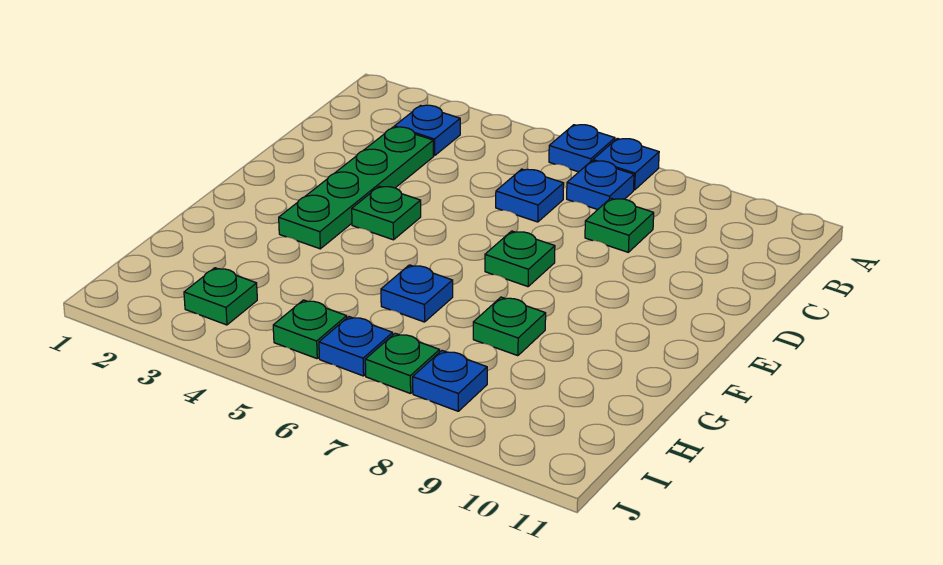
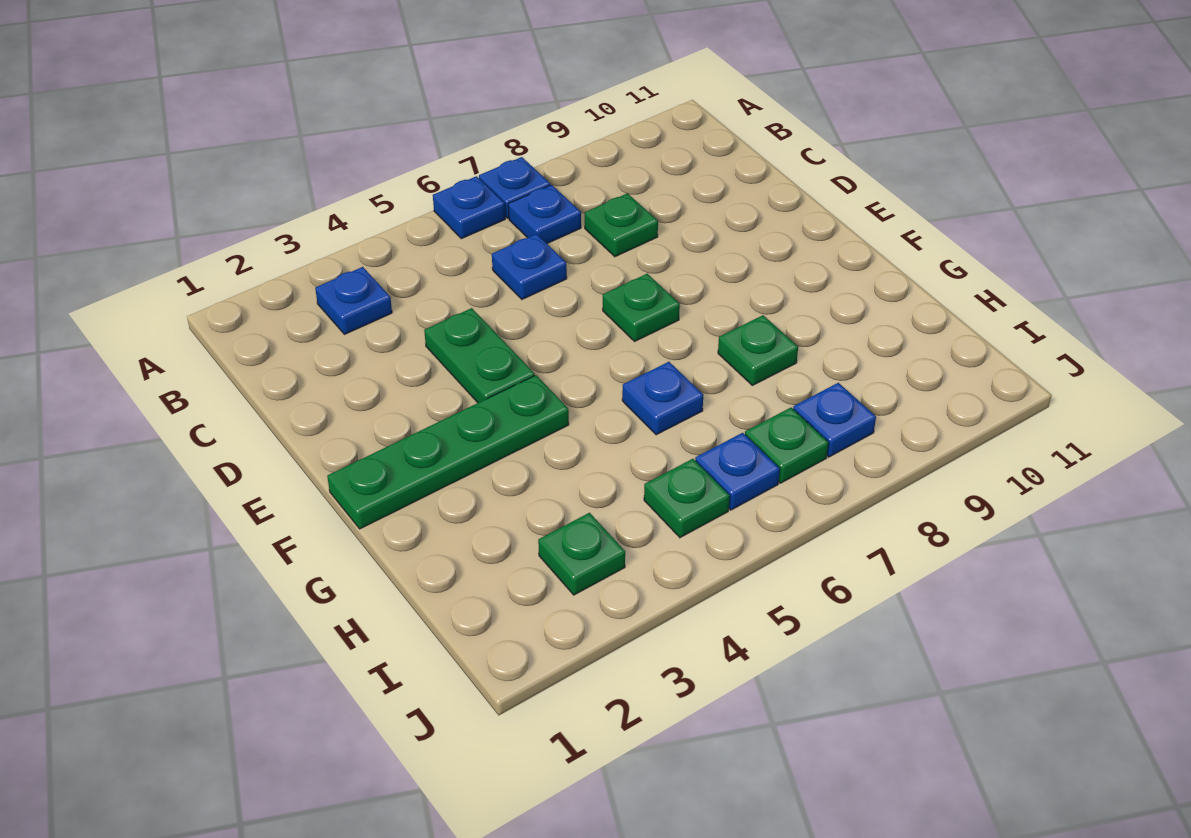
green plate C3:F3 level 1 -> green plate F1:F4 level 1
green plate E4 level 1 -> green plate D4:E4 level 1

